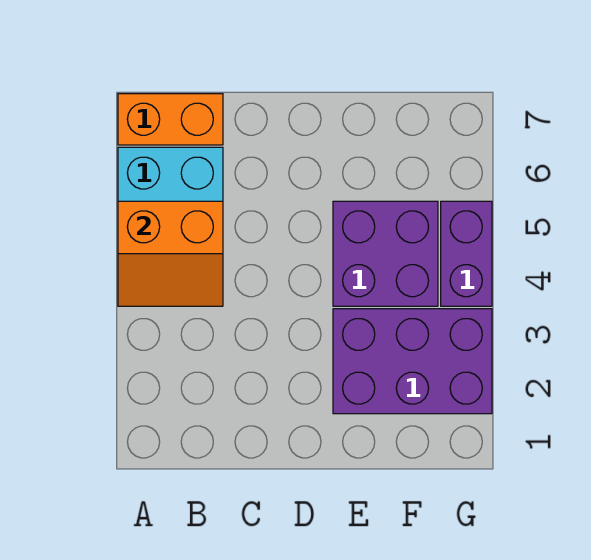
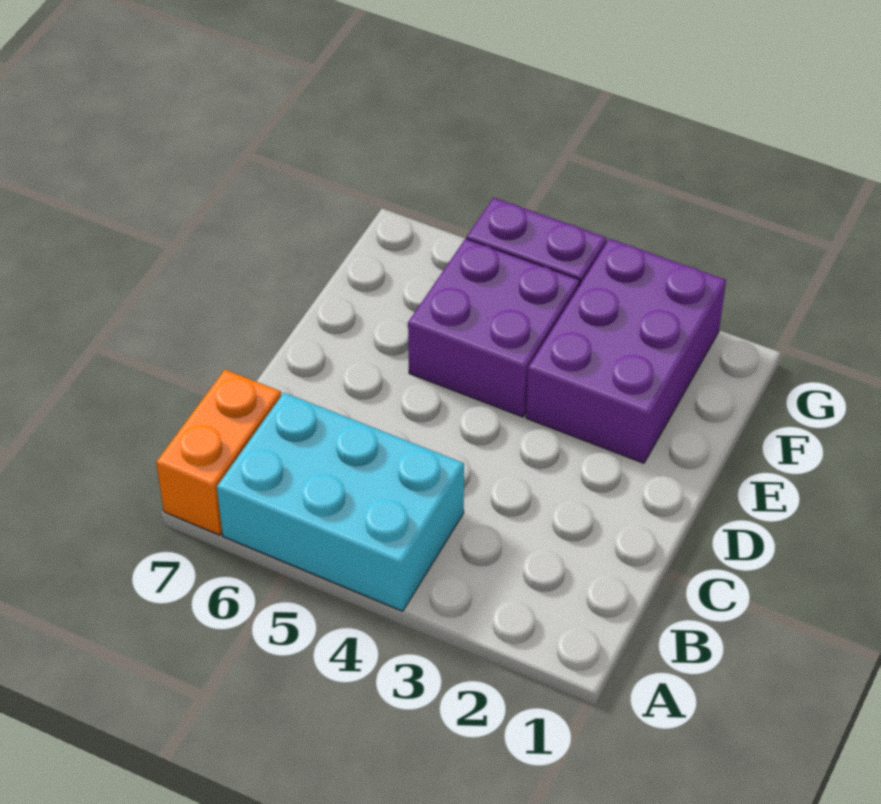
orange slope A4:B5 level 2 top 5 -> none

